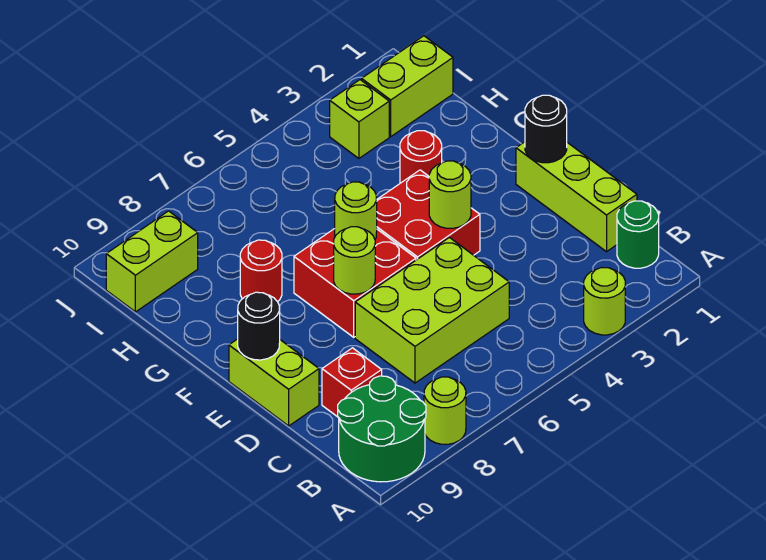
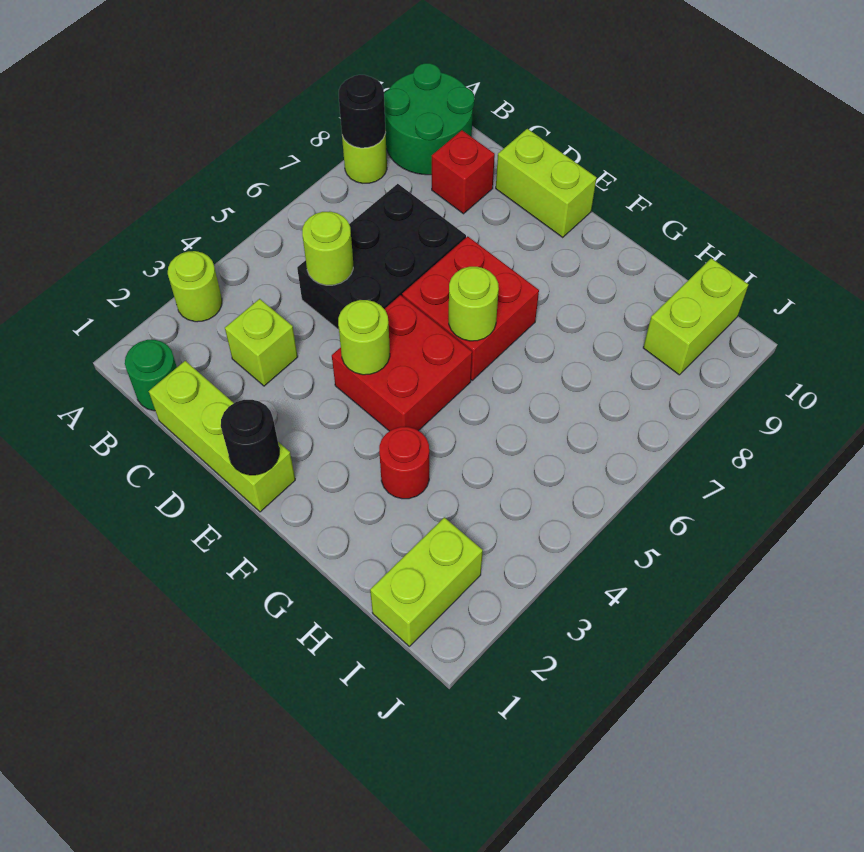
lime brick C5:D7 level 1 -> black brick C5:D7 level 1
lime round brick E7 level 2 -> lime round brick C5 level 2
black round brick E10 level 2 -> black round brick A8 level 2
red round brick G8 level 1 -> none
lime brick I3 level 1 -> lime brick C3 level 1

